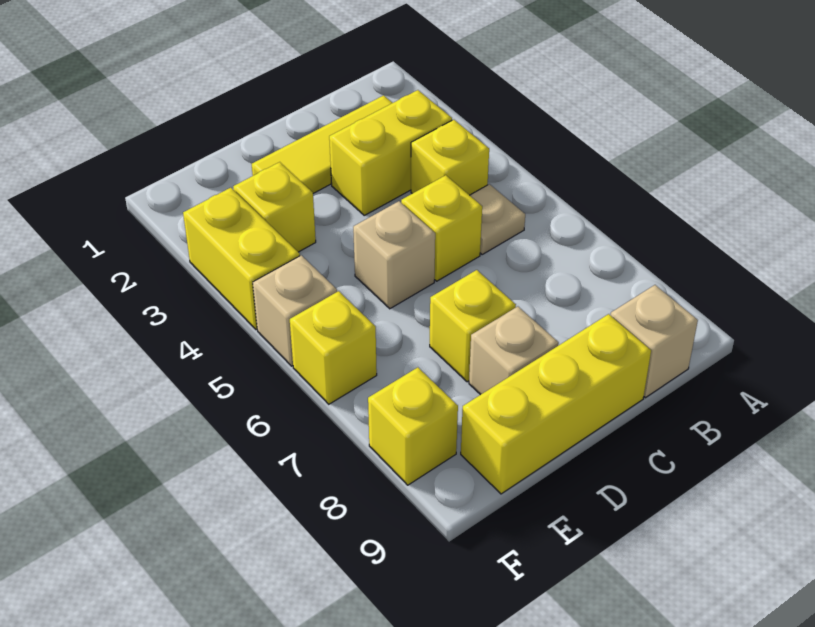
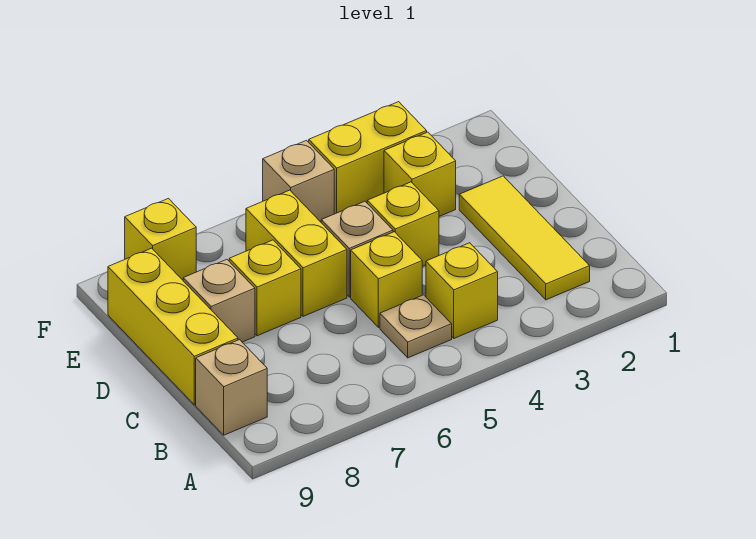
yellow brick B3:C3 level 1 -> yellow brick D6:E6 level 1
yellow brick F6 level 1 -> yellow brick D4 level 1

